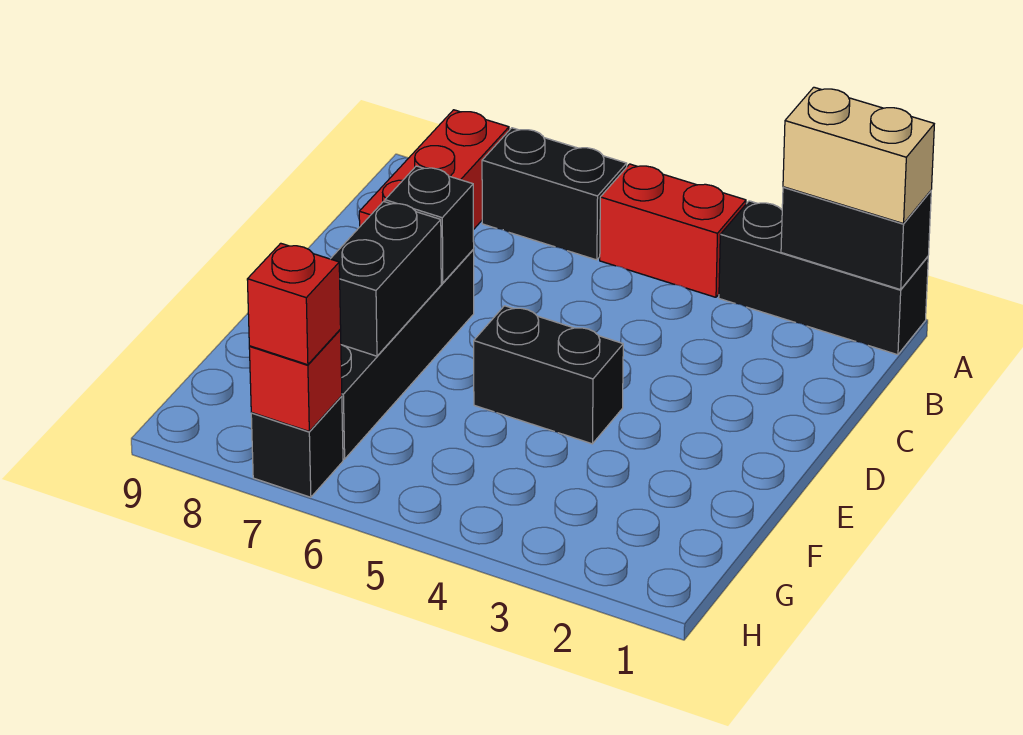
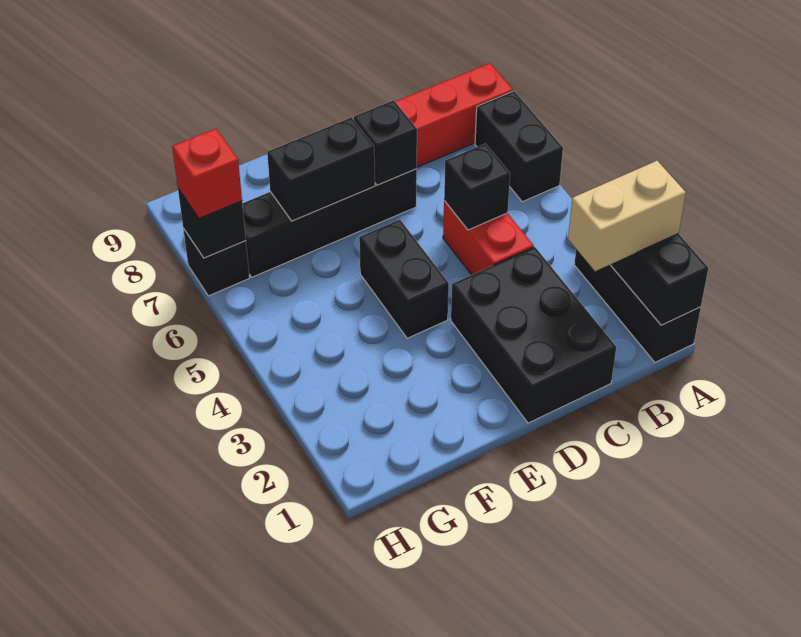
tan brick A1:A2 level 3 -> tan brick A2:B2 level 3
red brick A4:A5 level 1 -> red brick C4:C5 level 1
none -> black brick C1:D3 level 1
none -> black brick C5 level 2
red brick H7 level 2 -> black brick H7 level 2

